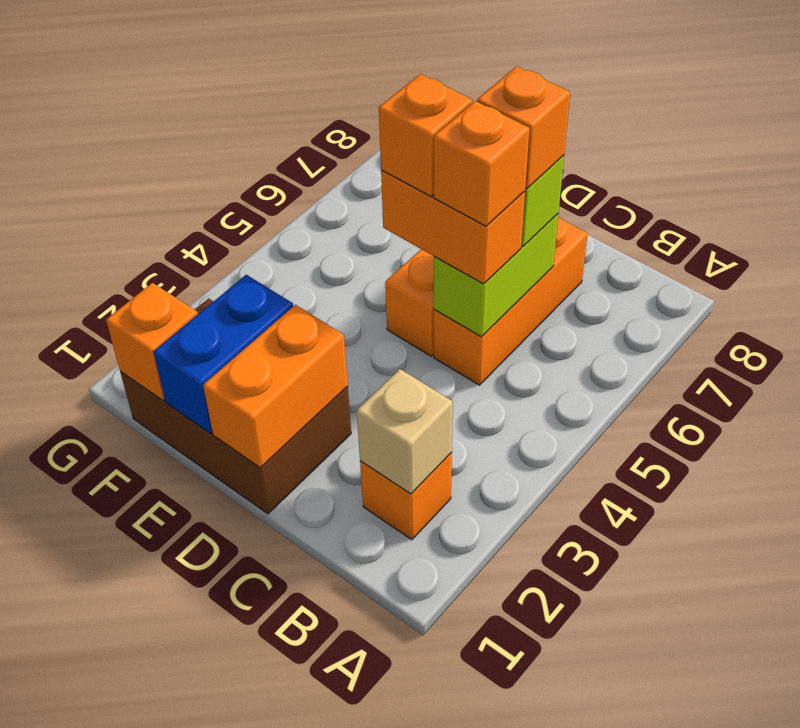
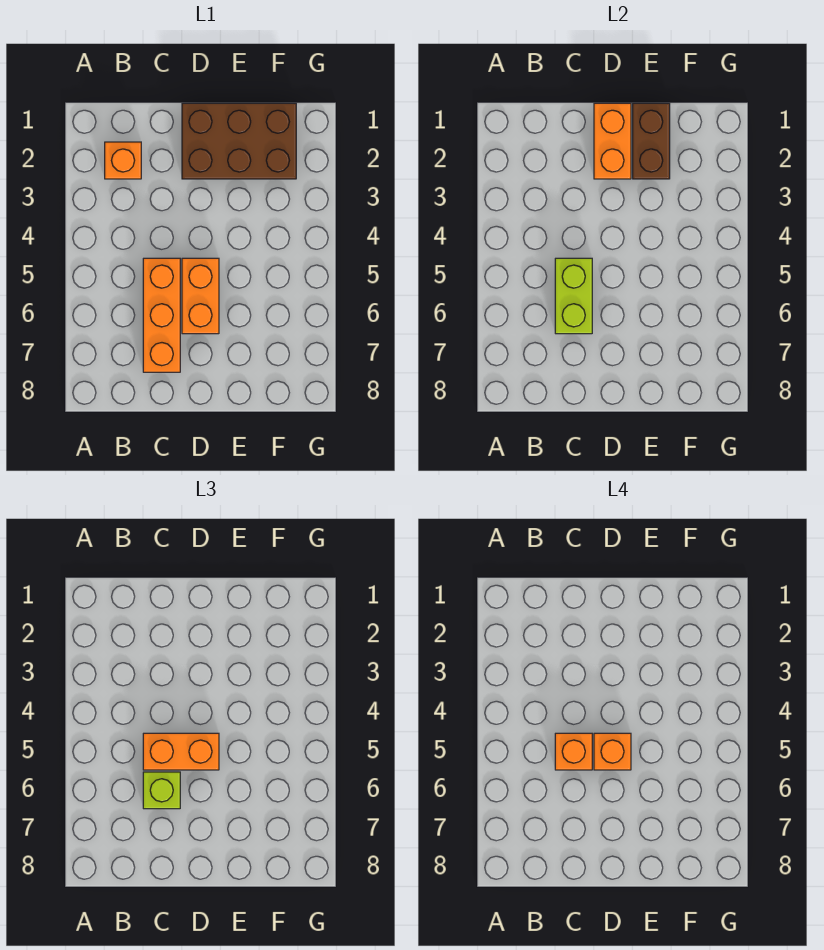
tan brick B2 level 2 -> none
orange brick C6 level 4 -> none
blue brick E1:E2 level 2 -> brown brick E1:E2 level 2
orange brick F1 level 2 -> none

